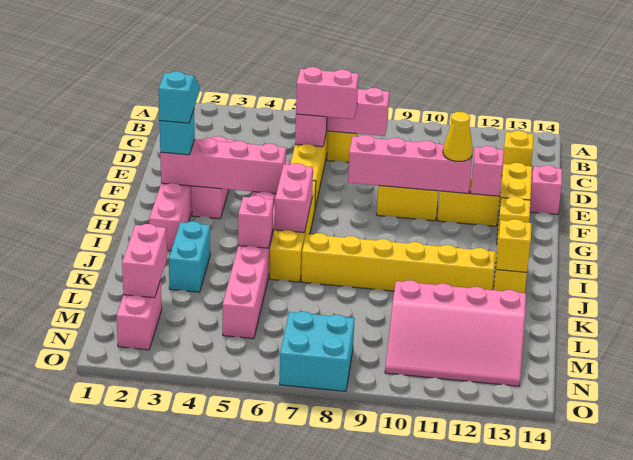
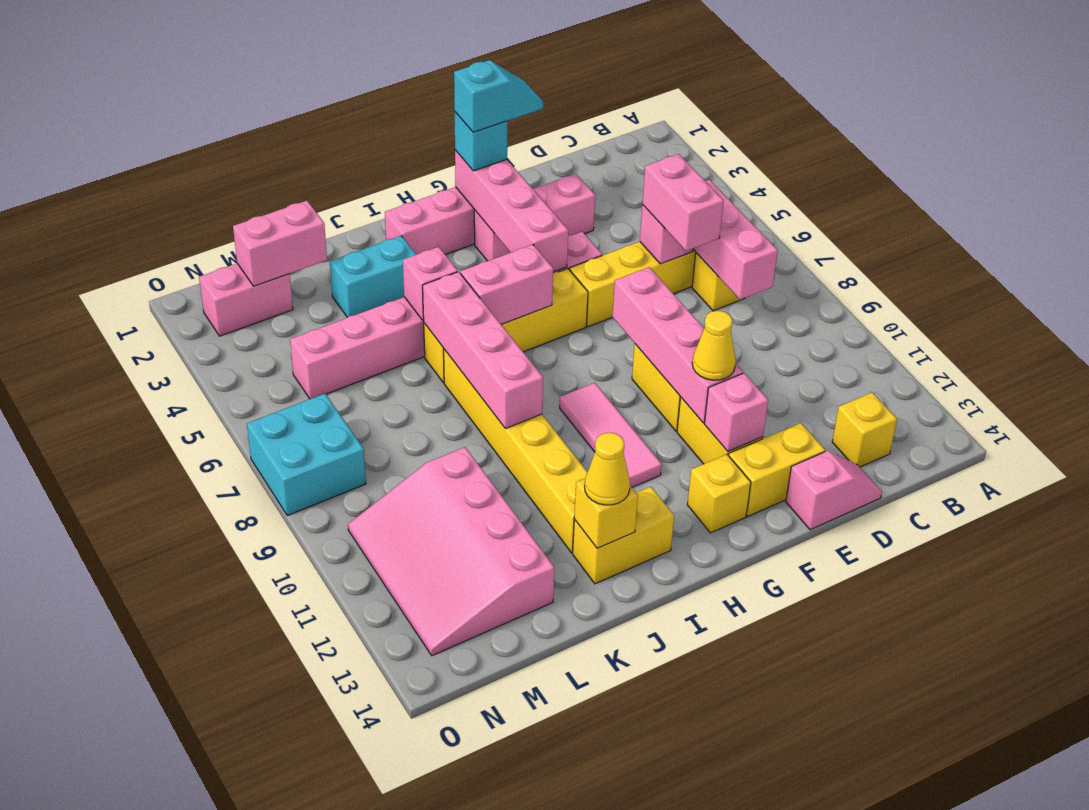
none -> pink tile H9:H11 level 1
none -> pink brick J6:J9 level 2
none -> yellow cone J13 level 3

